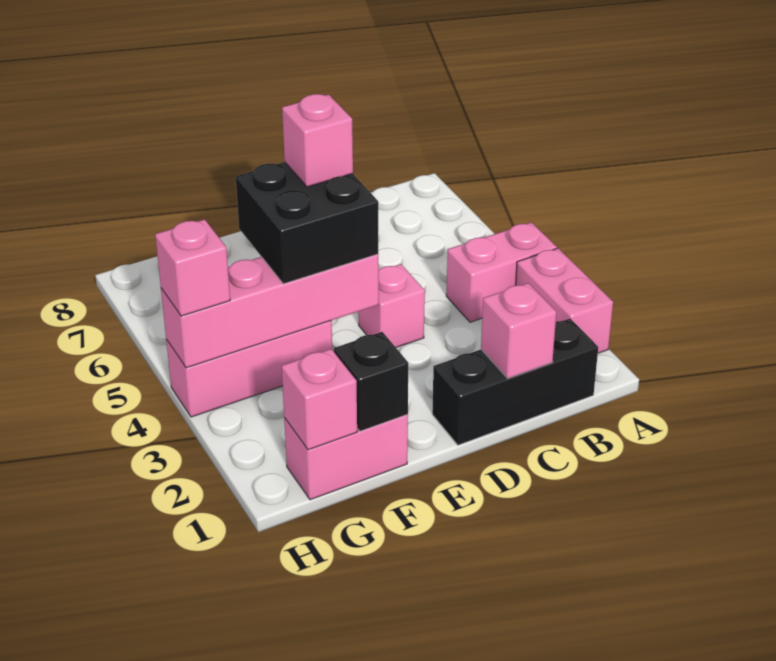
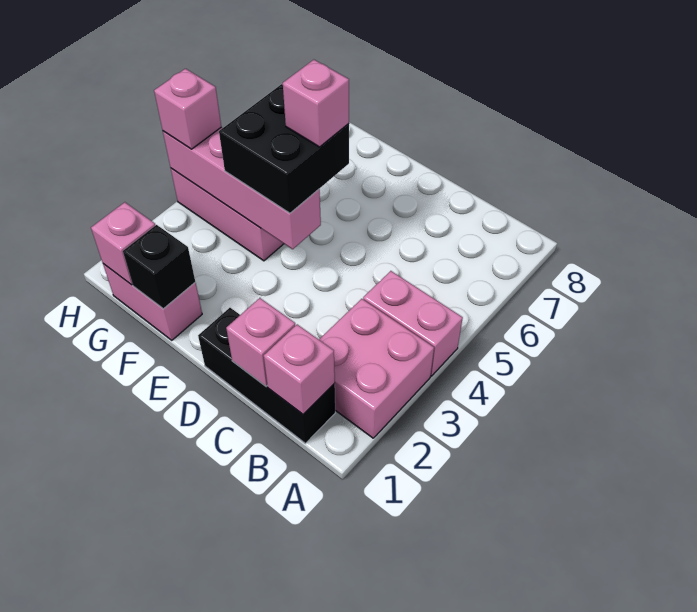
pink brick A2:A3 level 1 -> pink brick A2:B3 level 1
pink brick D4 level 1 -> pink brick B1 level 2

